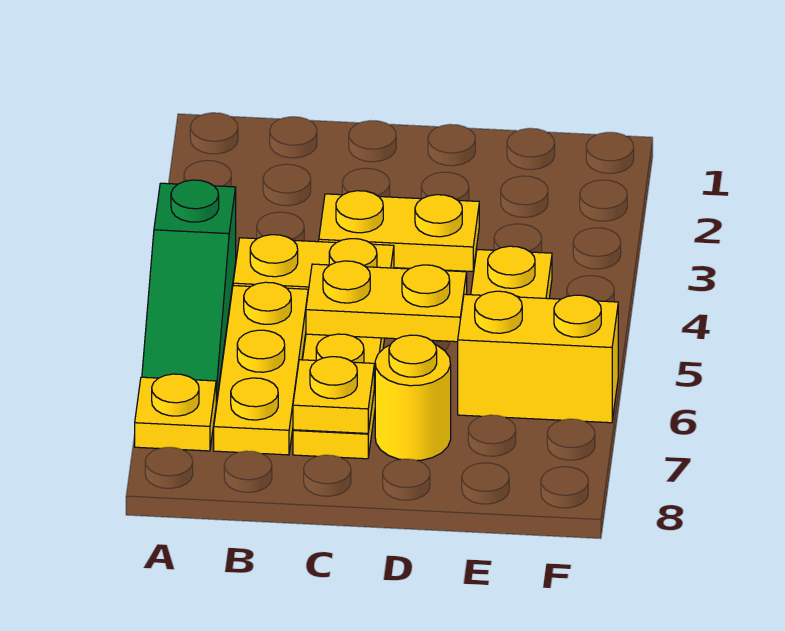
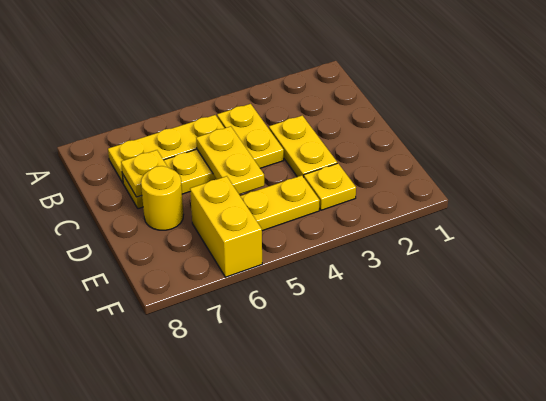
green slope A4:A6 level 1 top 4 -> none
yellow plate A7 level 1 -> yellow plate E3 level 1

